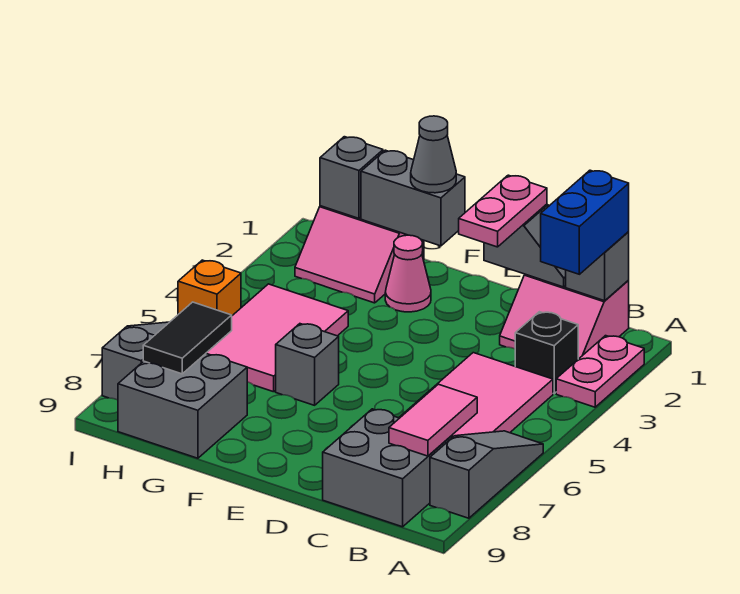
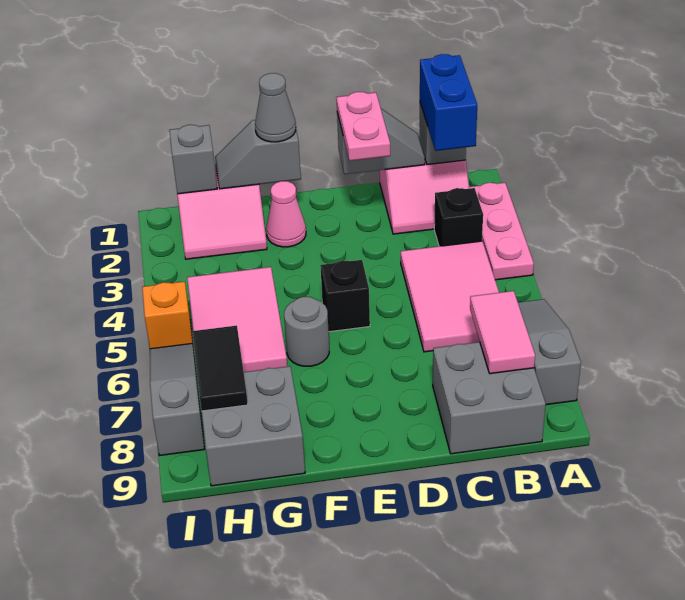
pink plate A2:A3 level 1 -> pink plate A2:A4 level 1
none -> black brick E5 level 1
grey brick F1:G1 level 2 -> grey slope F1:G1 level 2 top F
grey brick F6 level 1 -> grey round brick F6 level 1

